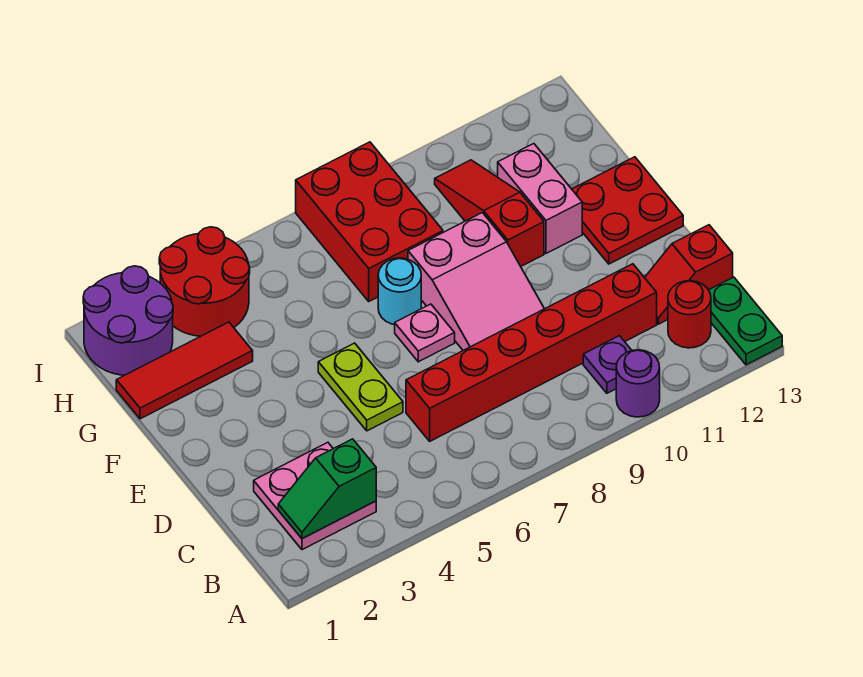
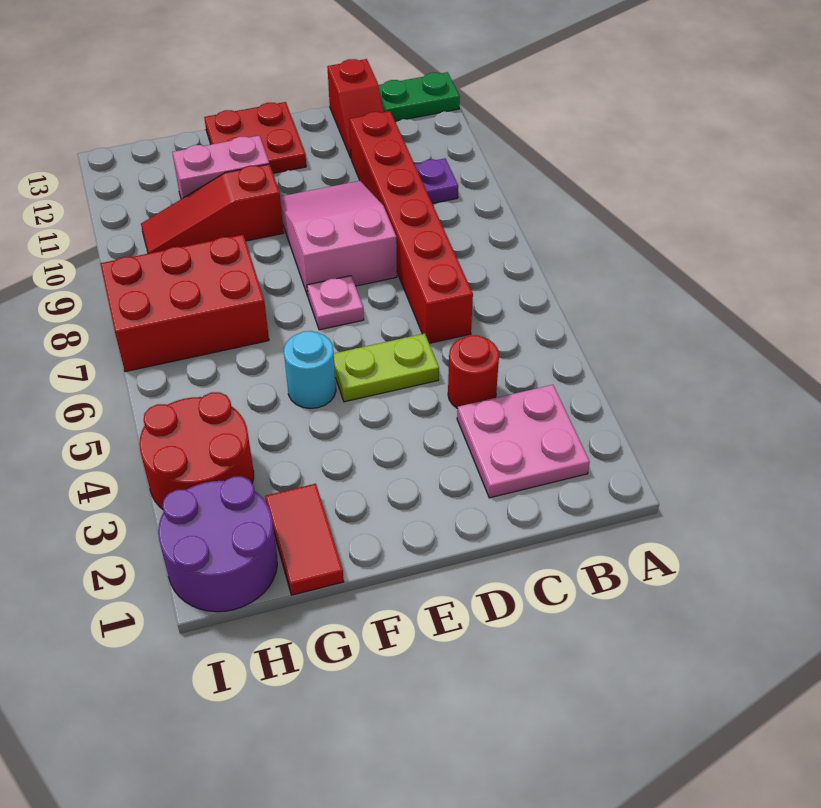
purple round brick A10 level 1 -> none
green slope B2:B3 level 2 top 3 -> none
red round brick B12 level 1 -> red round brick C4 level 1
pink slope D8:F9 level 1 top F -> pink slope D8:E10 level 1 top 8
cyan round brick F7 level 1 -> cyan round brick F5 level 1
red tile G1:G3 level 1 -> red tile G1:G2 level 1

